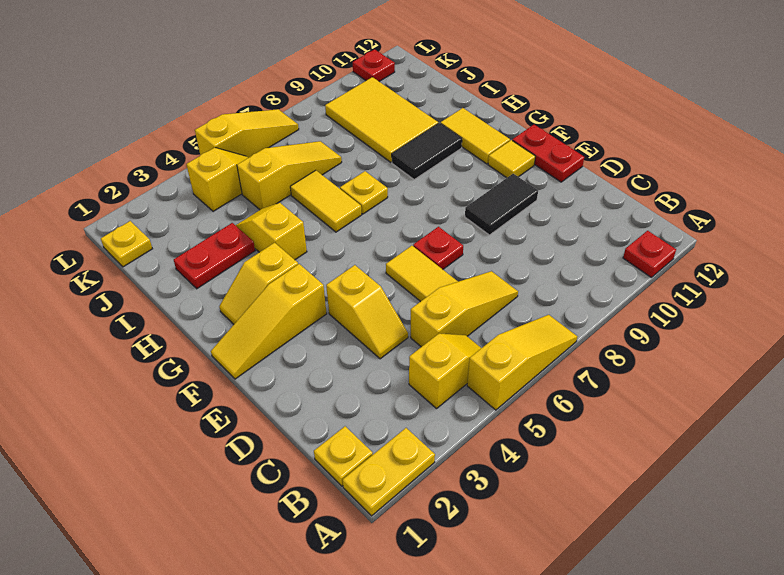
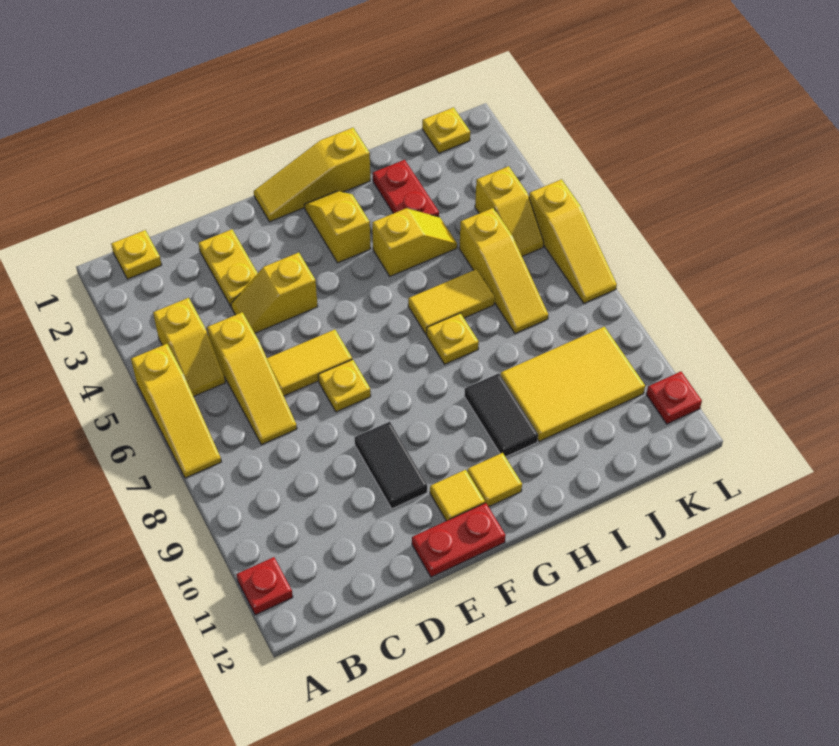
yellow plate A1:A2 level 1 -> yellow plate D2:D3 level 1
red plate E7 level 1 -> yellow plate E7 level 1
yellow slope F1:F3 level 1 top 3 -> yellow slope F1:H1 level 1 top H
yellow tile G11:H11 level 1 -> yellow tile G11 level 1

